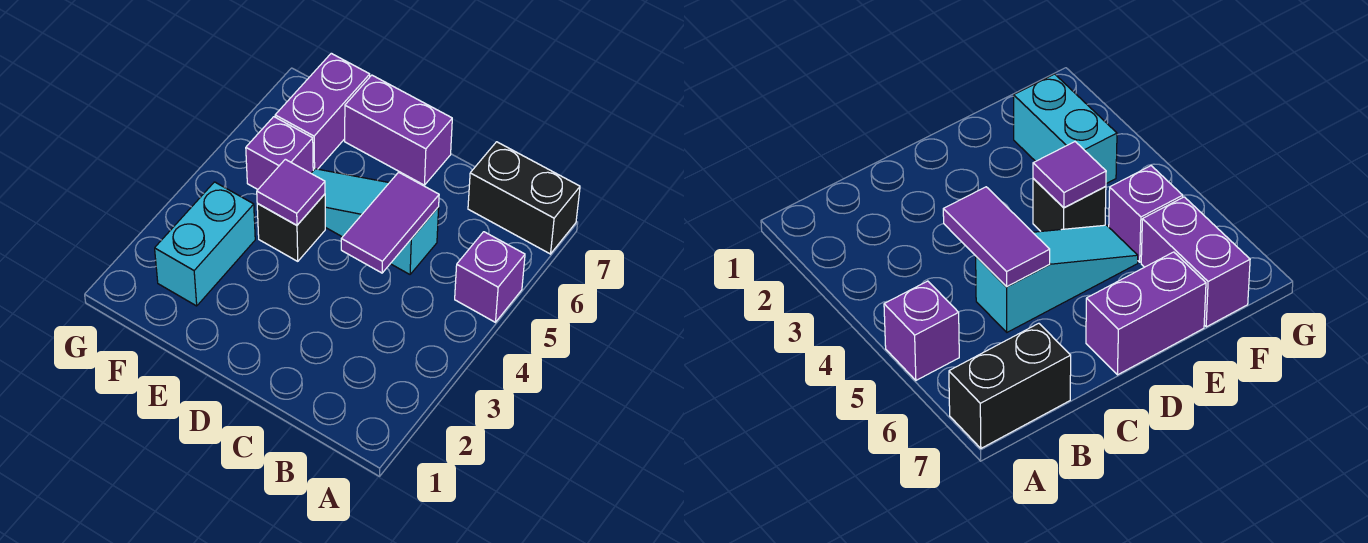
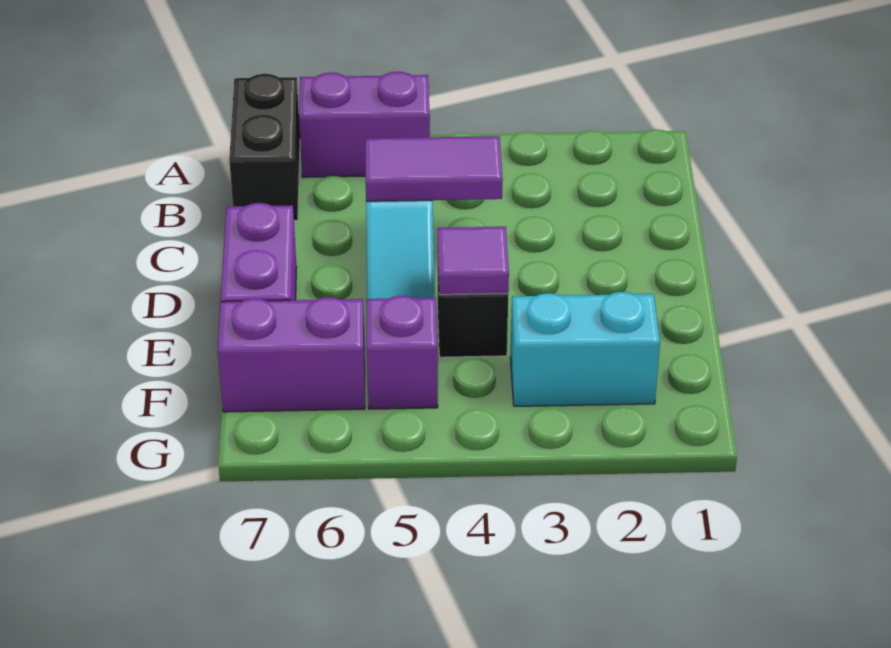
purple brick A5 level 1 -> purple brick A5:A6 level 1

